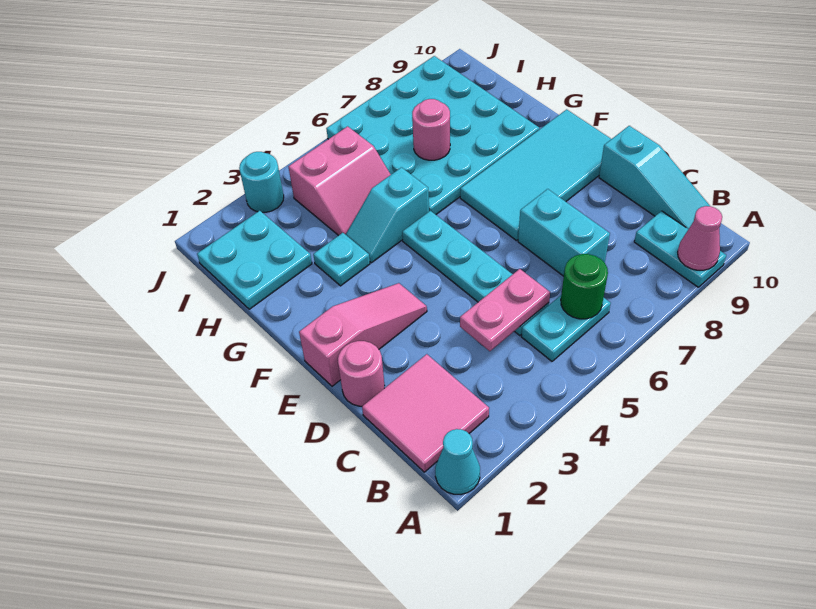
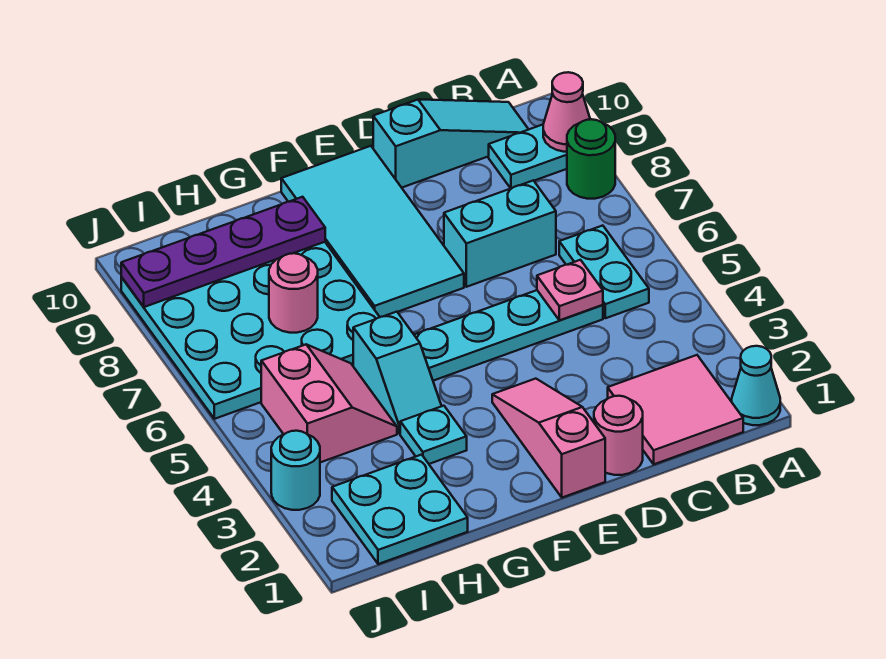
green round brick B6 level 2 -> green round brick A8 level 1
pink plate C4:C5 level 2 -> pink plate C5 level 2
none -> purple plate G9:J9 level 2

